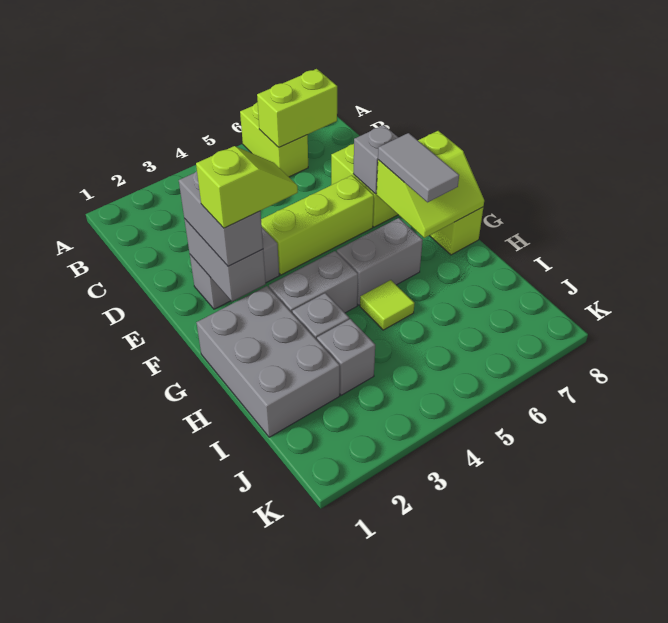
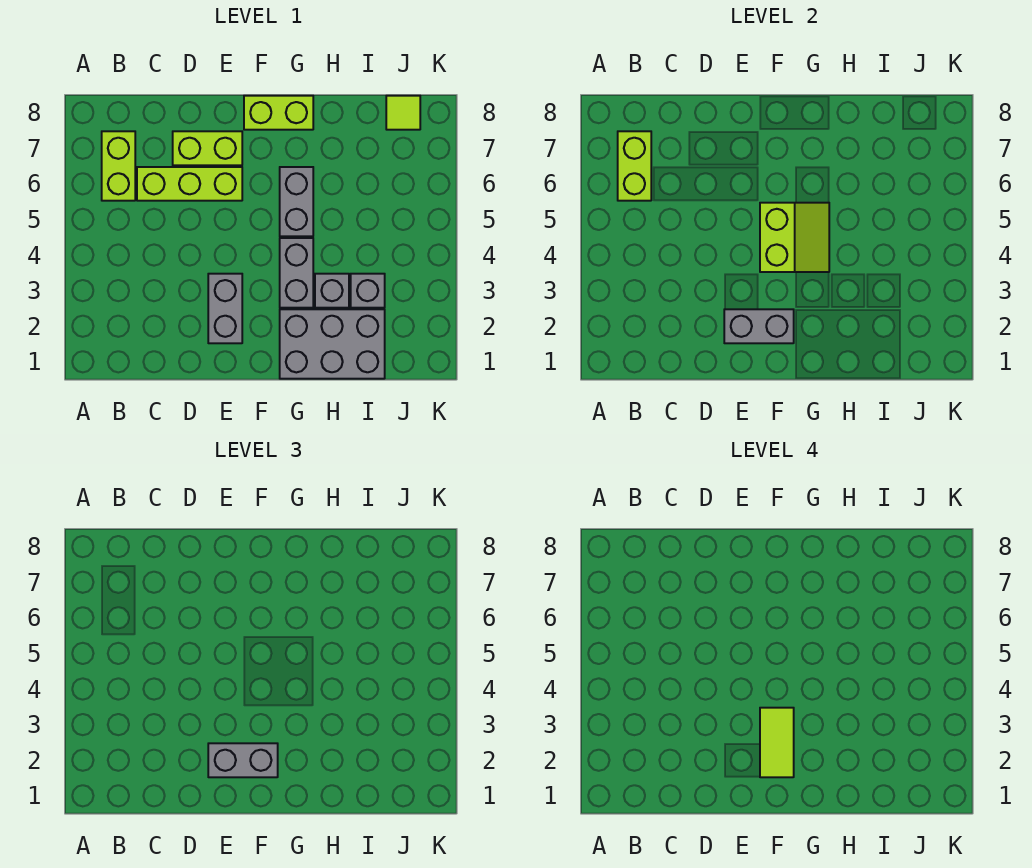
lime brick A6:B6 level 1 -> lime brick B6:B7 level 1
lime brick E4:E6 level 1 -> lime brick C6:E6 level 1
grey brick E7 level 2 -> none
lime slope F2:F3 level 4 top 2 -> lime tile F2:F3 level 4
lime slope F7:G8 level 2 top F -> lime slope F4:G5 level 2 top F
grey tile F7:G7 level 3 -> none
lime tile H5 level 1 -> lime tile J8 level 1

